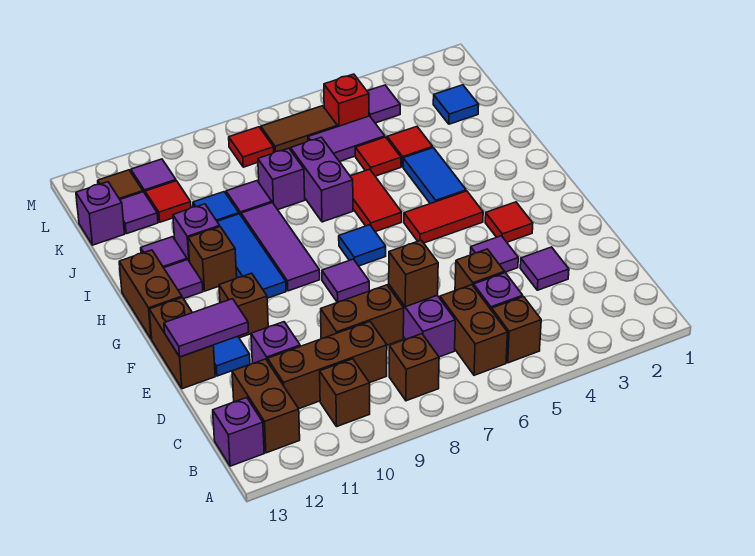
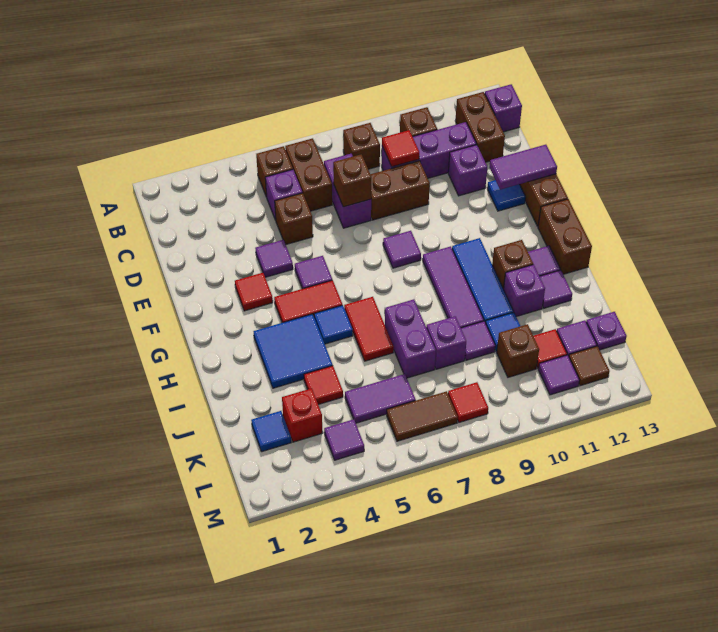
brown brick C9:C11 level 1 -> purple brick C9:C11 level 1
purple tile D3 level 1 -> purple tile F5 level 1
brown brick F11 level 1 -> brown brick K10 level 1
blue tile G7 level 1 -> blue tile H5 level 1
blue tile H4:I4 level 1 -> blue tile H3:I4 level 1
red tile J5 level 1 -> red tile C9 level 2
purple brick K13 level 1 -> purple plate K13 level 1
red brick L5 level 1 -> red brick K3 level 1

